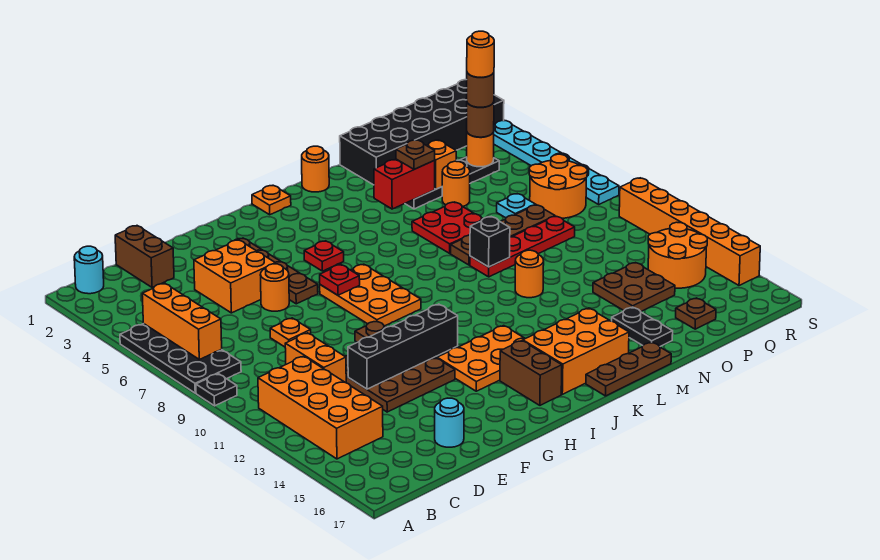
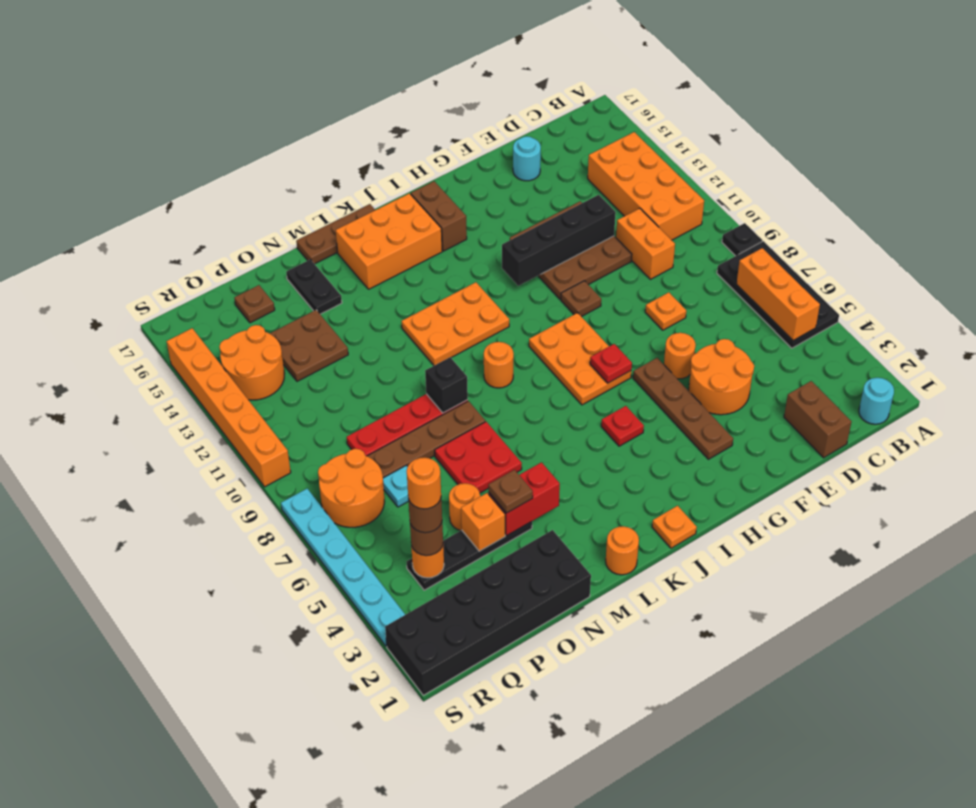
orange brick E4:F5 level 1 -> orange round brick E4:F5 level 1
orange plate H13:J14 level 1 -> orange plate J11:L12 level 1
orange round brick M11 level 1 -> orange round brick K9 level 1

